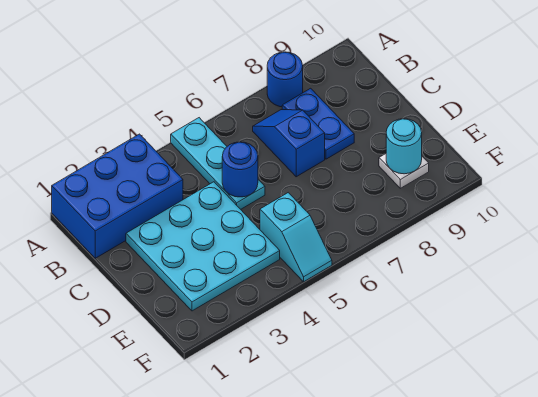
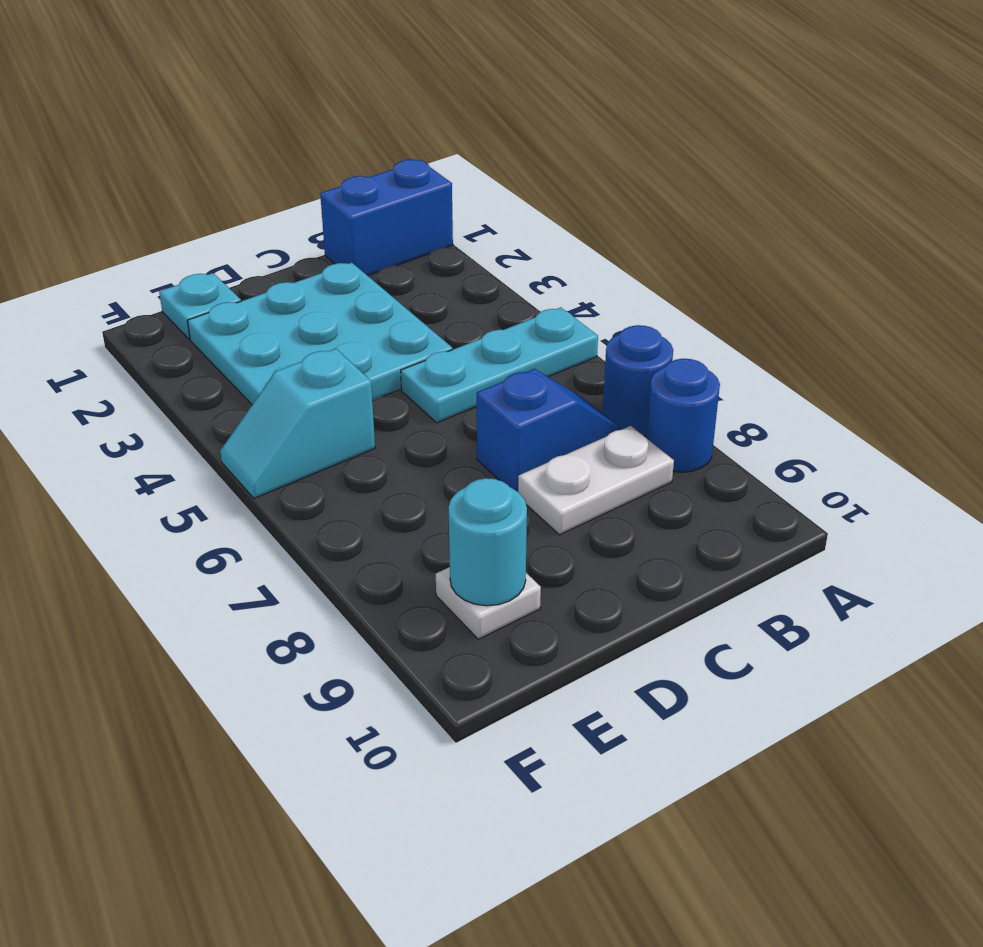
blue brick A1:B3 level 1 -> blue brick A1:B1 level 1
blue plate B8:C8 level 1 -> white plate B8:C8 level 1
blue round brick C5 level 2 -> blue round brick A7 level 1
none -> cyan plate E1 level 1

